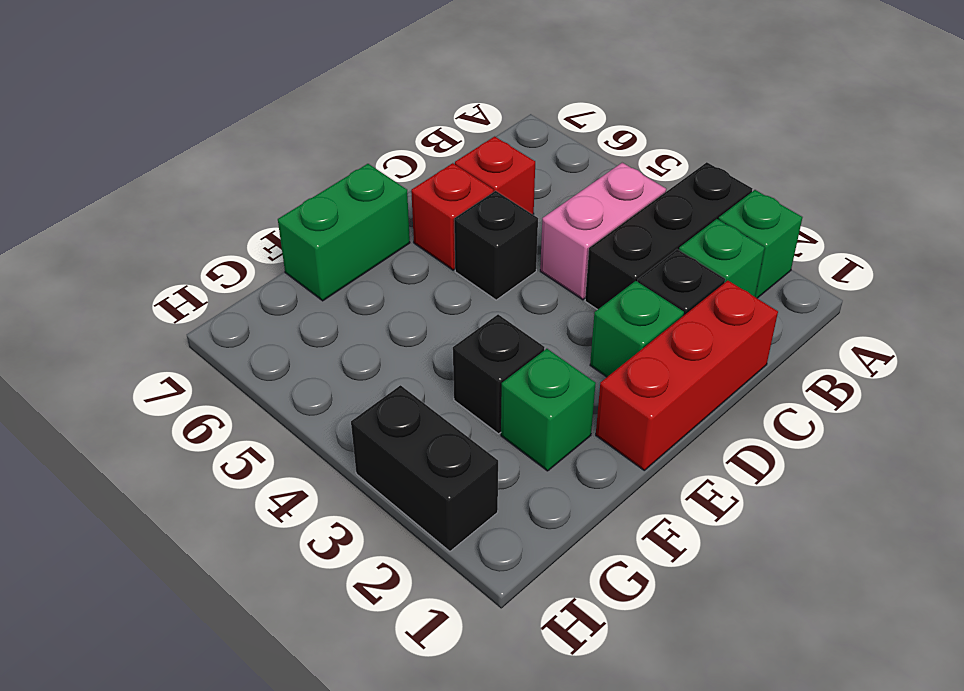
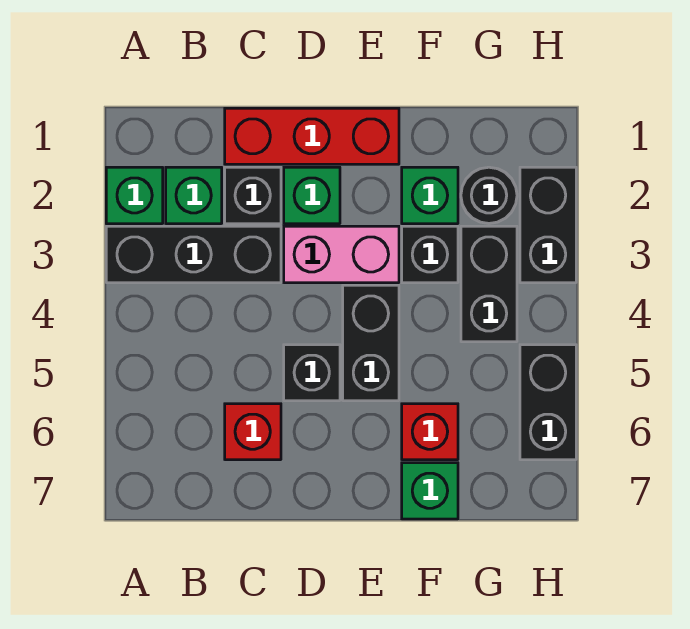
pink brick B4:C4 level 1 -> pink brick D3:E3 level 1
red brick D6 level 1 -> red brick F6 level 1
none -> black brick E4:E5 level 1
green brick E7:F7 level 1 -> green brick F7 level 1
none -> black round brick G2 level 1
none -> black brick G3:G4 level 1
none -> black brick H5:H6 level 1

